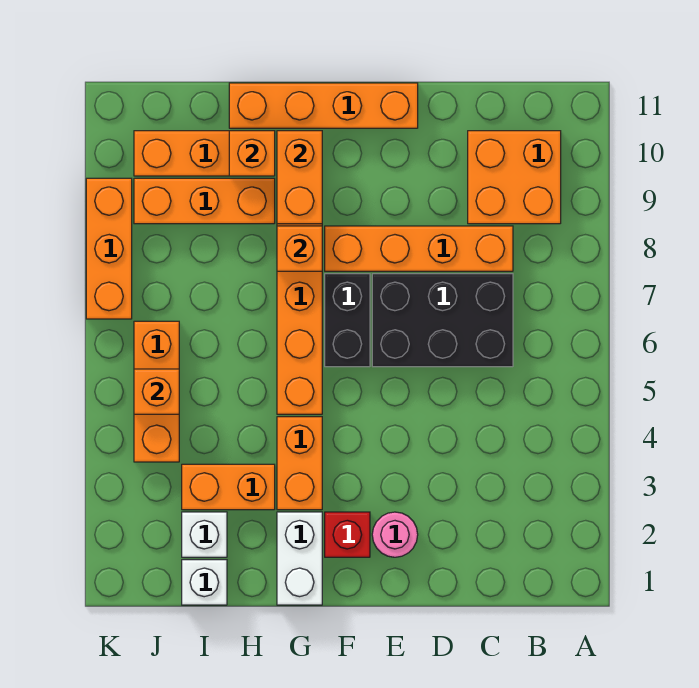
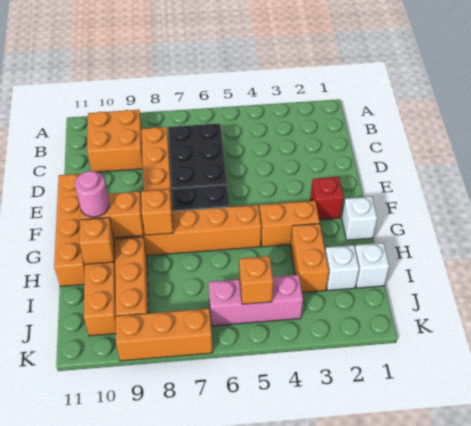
pink round brick E2 level 1 -> pink round brick G10 level 3
white brick G1:G2 level 1 -> white brick G1 level 1
orange brick J4:J6 level 1 -> pink brick J4:J6 level 1

